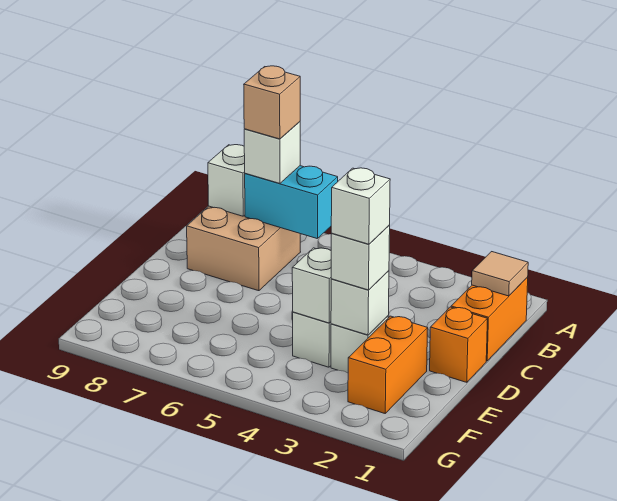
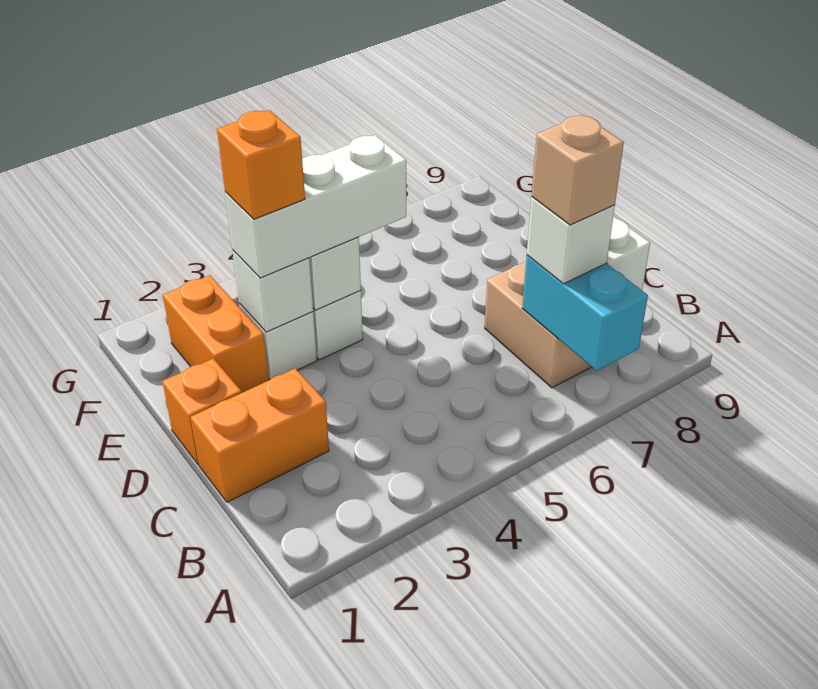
orange brick B1:C1 level 1 -> orange brick C1:C2 level 1
tan tile B1 level 2 -> none
cyan brick B6:B7 level 2 -> cyan brick A7:B7 level 2
white brick E3 level 3 -> white brick E3:E5 level 3
white brick E3 level 4 -> orange brick E3 level 4

